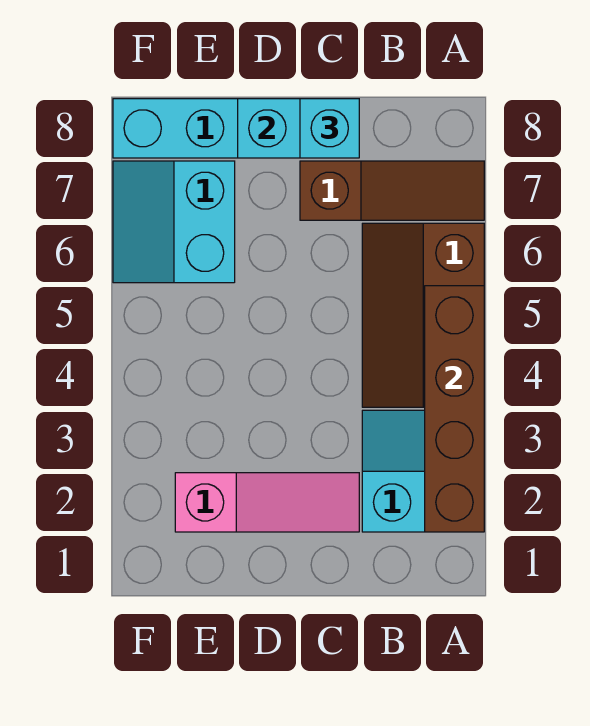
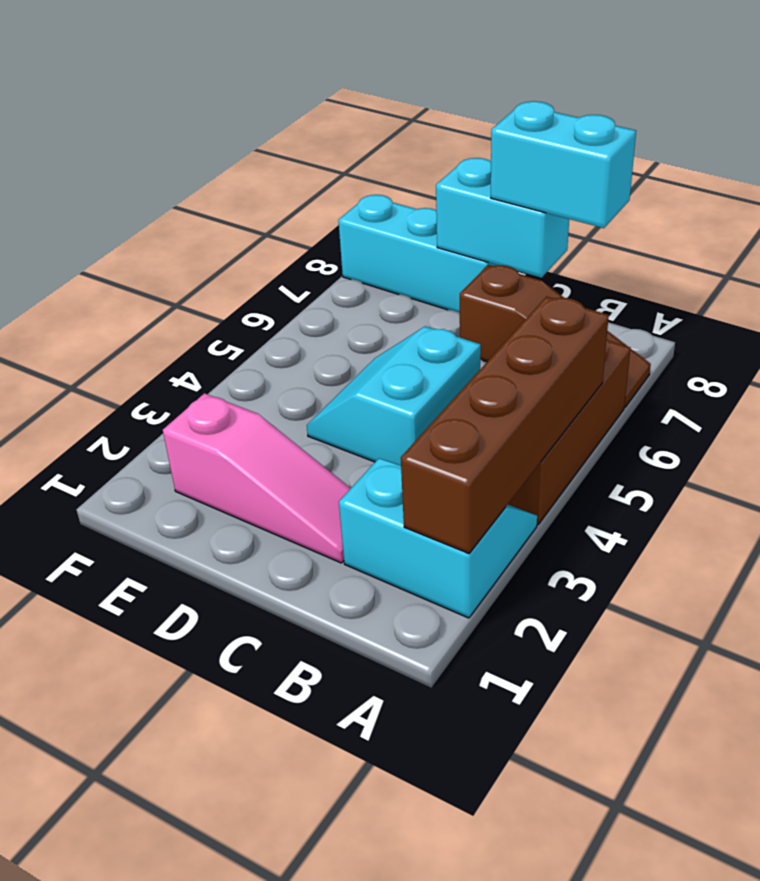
cyan brick C8 level 3 -> cyan brick B8:C8 level 3
cyan slope E6:F7 level 1 top E -> cyan slope C4:D5 level 1 top C

